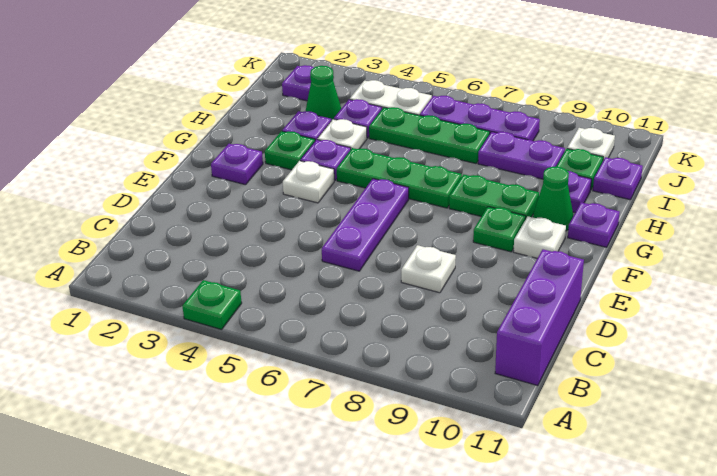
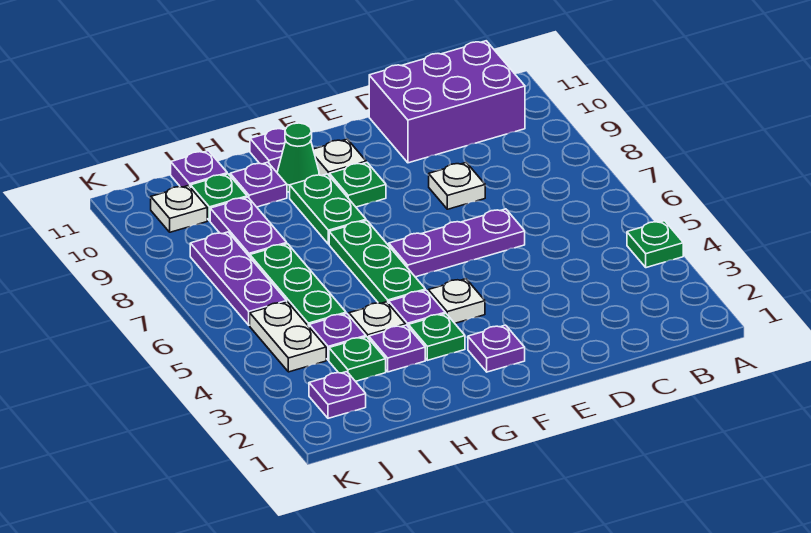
purple brick B11:D11 level 1 -> purple brick B10:D11 level 1
green cone I3 level 1 -> green plate I3 level 1

